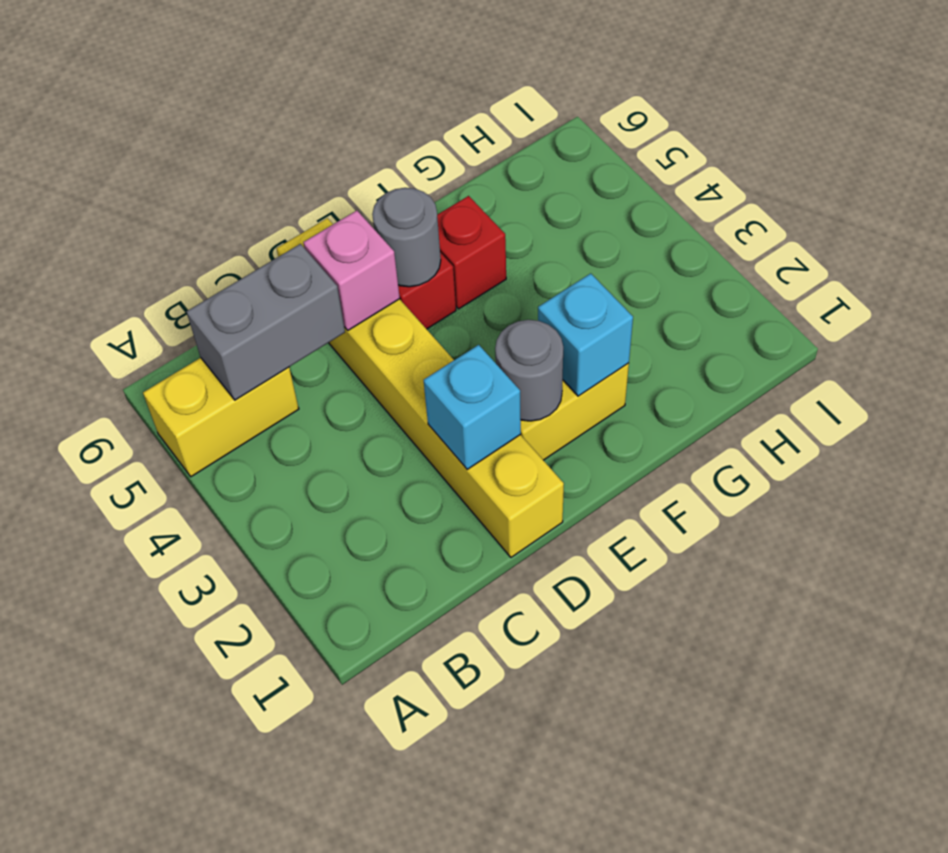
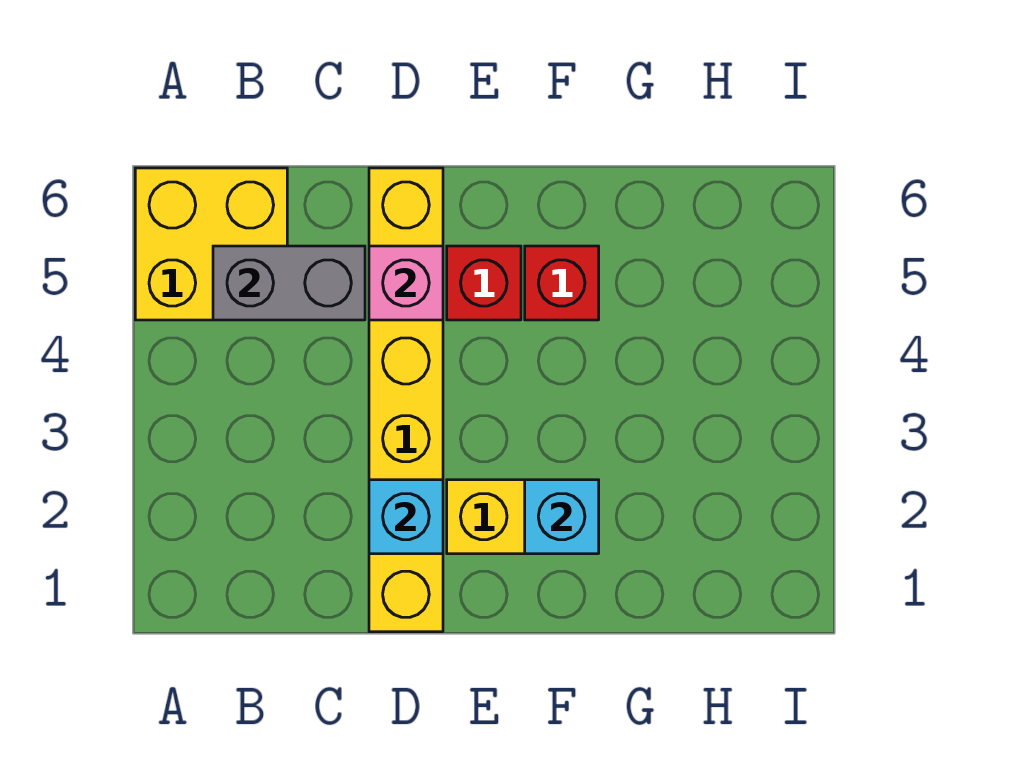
yellow brick A5:B5 level 1 -> yellow brick A5:B6 level 1
grey round brick E2 level 2 -> none
grey round brick E5 level 2 -> none

